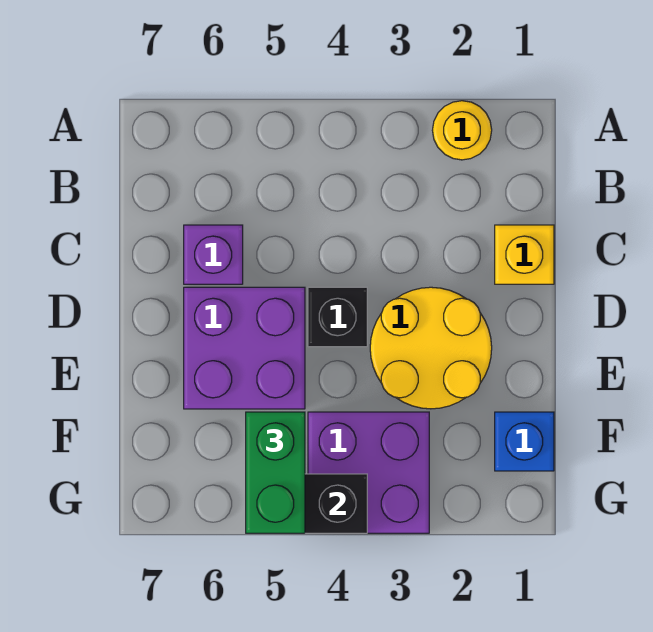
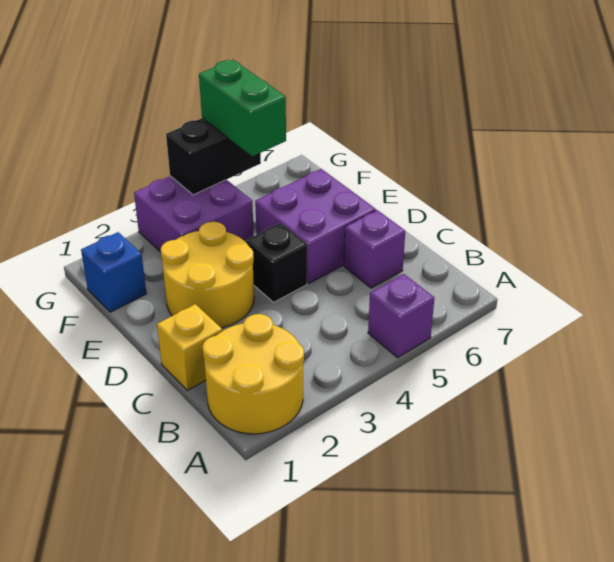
yellow round brick A2 level 1 -> yellow round brick A1:B2 level 1
none -> purple brick A5 level 1

